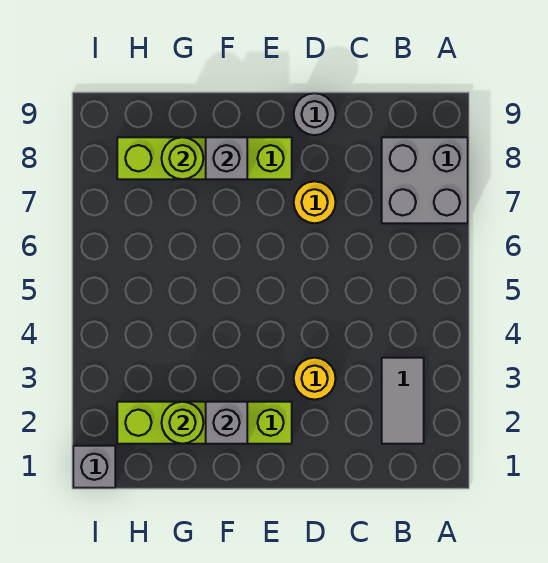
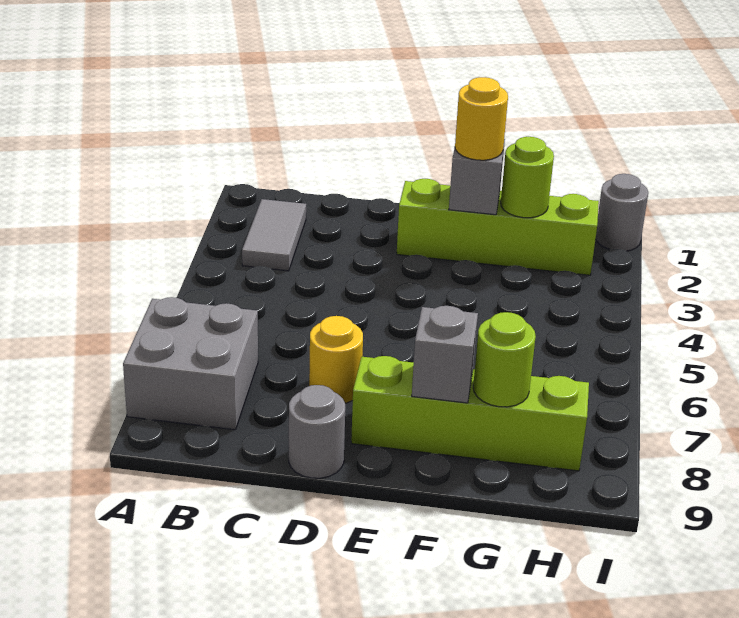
yellow round brick D3 level 1 -> yellow round brick F2 level 3
grey brick I1 level 1 -> grey round brick I1 level 1

